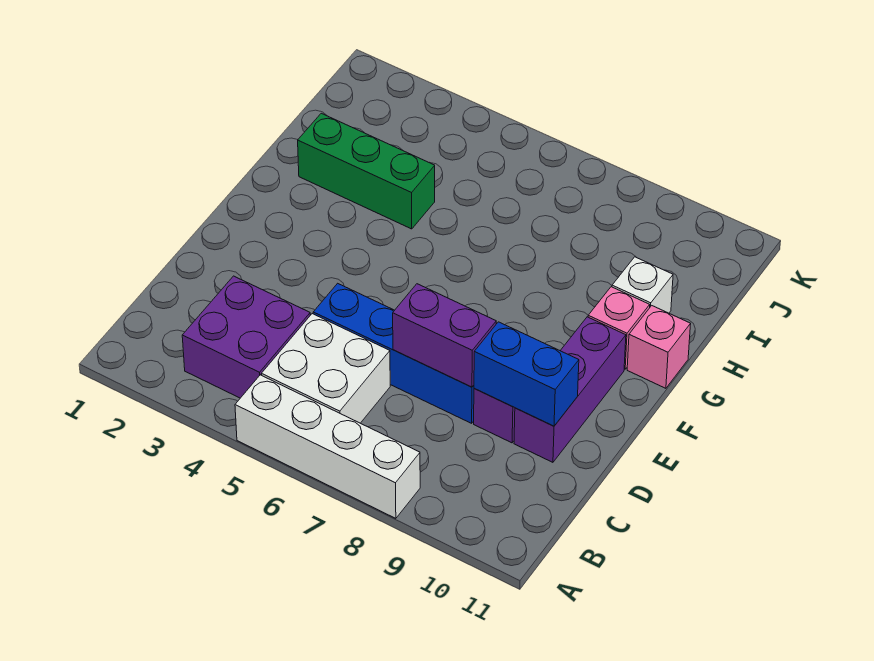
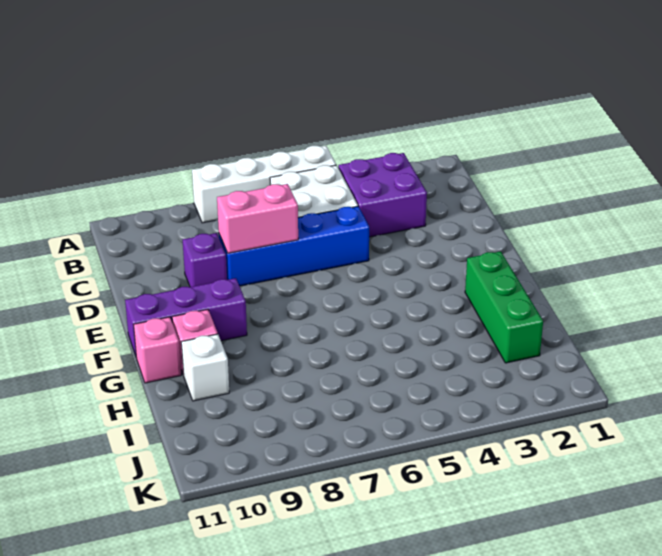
purple brick D7:D8 level 2 -> pink brick D7:D8 level 2
blue brick D9:D10 level 2 -> none
purple brick D10:F10 level 1 -> purple brick F9:F11 level 1
green brick H2:H4 level 1 -> green brick G2:I2 level 1

